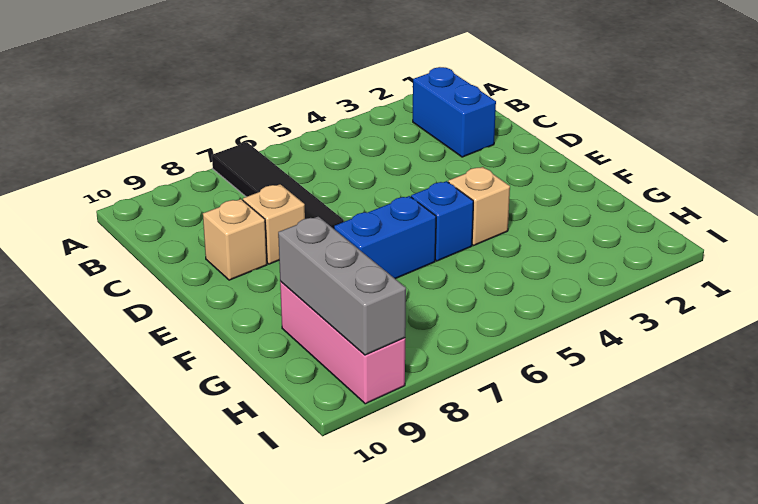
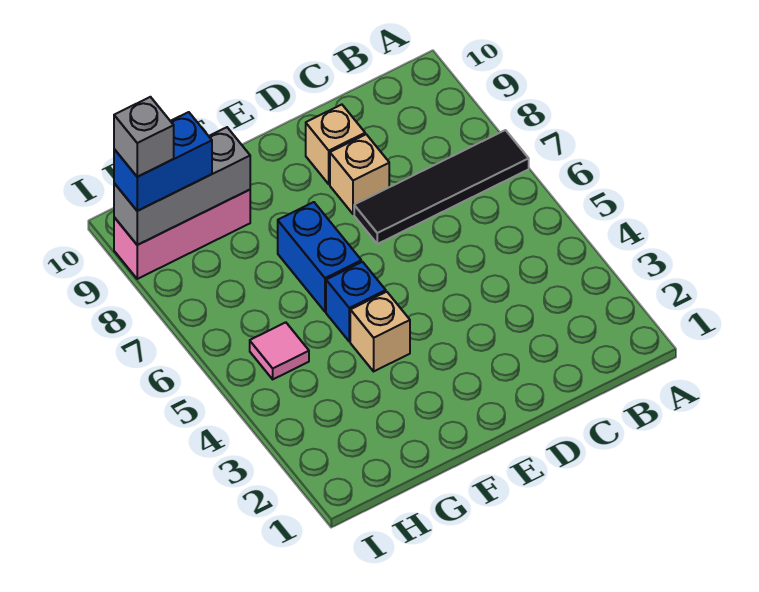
blue brick B2:C2 level 1 -> blue brick H9:I9 level 3
none -> pink tile H5 level 1
none -> grey brick I9 level 4

